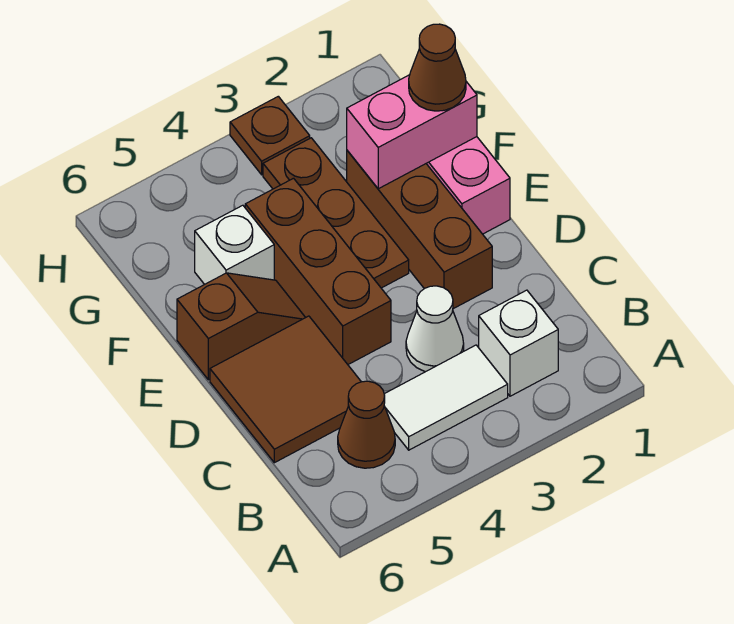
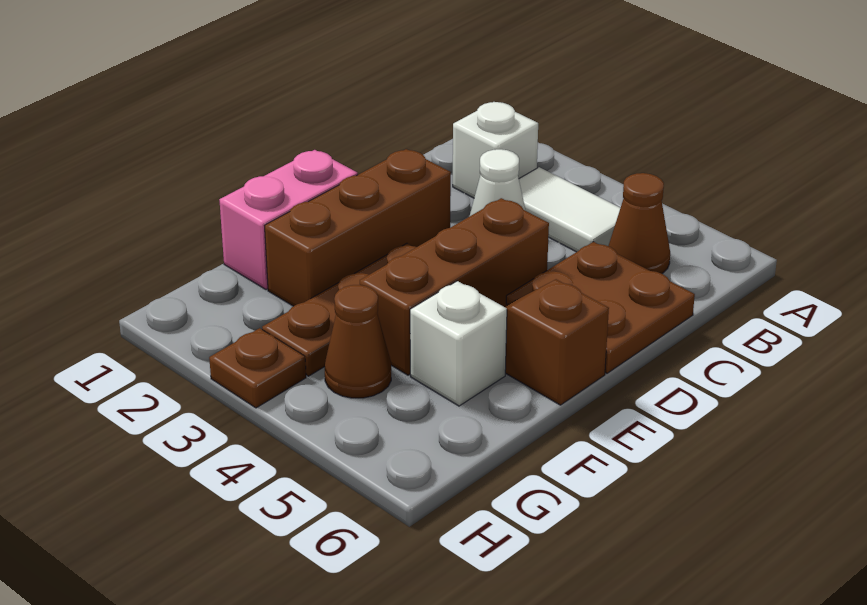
brown tile C5:D6 level 1 -> brown plate C5:D6 level 1
pink brick F1:F2 level 2 -> none
brown cone F1 level 3 -> brown cone G4 level 1

